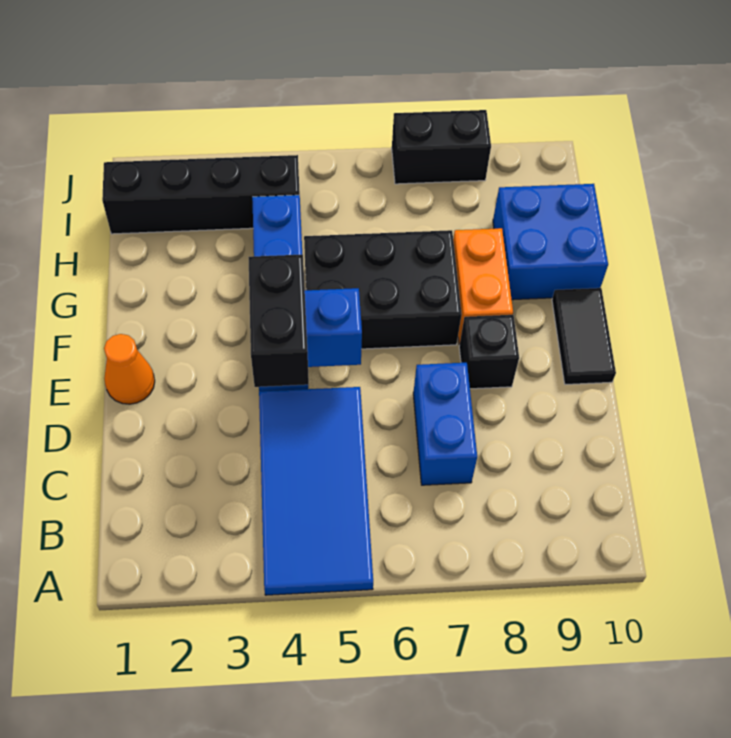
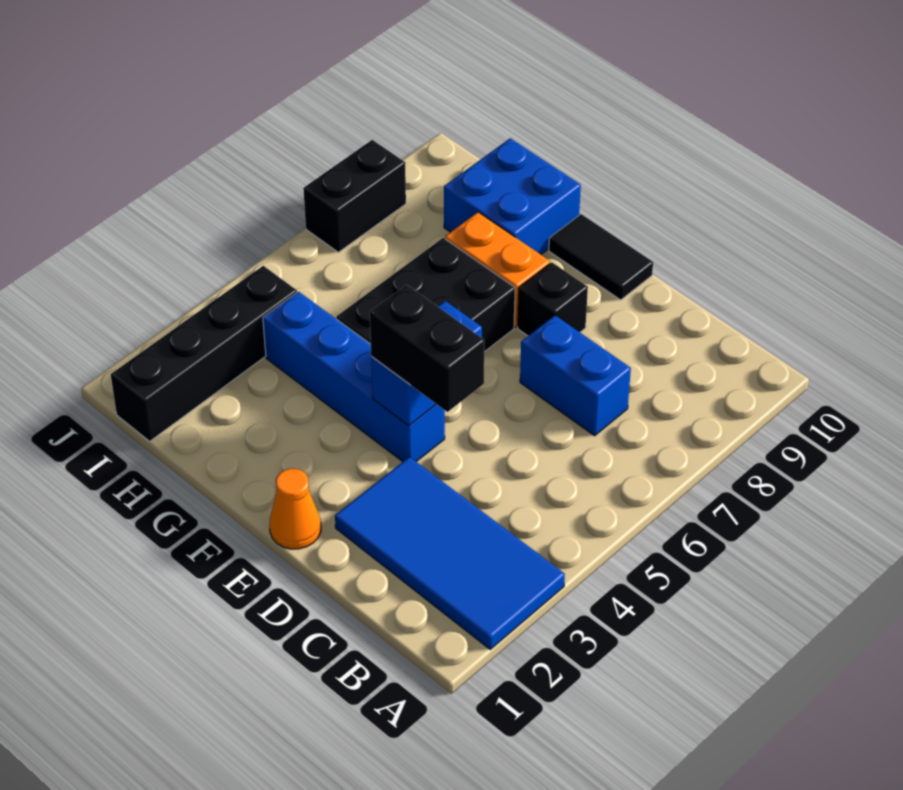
blue tile A4:D5 level 1 -> blue tile A2:D3 level 1

